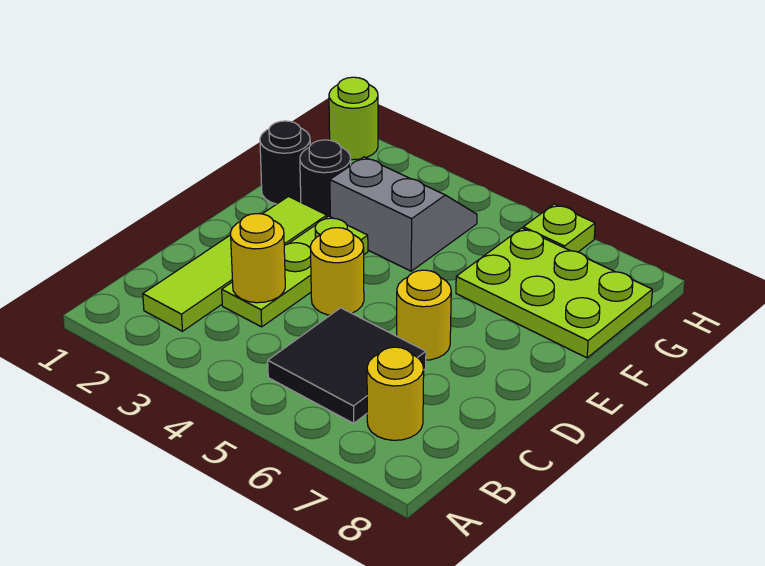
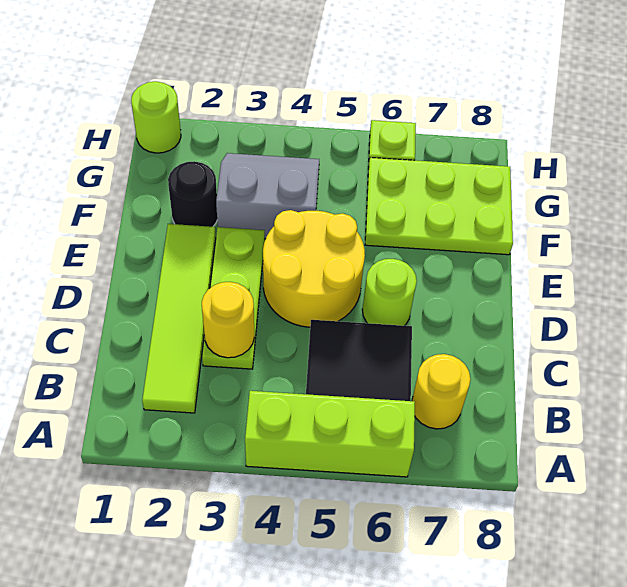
none -> lime brick A4:A6 level 1
yellow round brick D4 level 1 -> yellow round brick D4:E5 level 1
yellow round brick D6 level 1 -> lime round brick D6 level 1
black round brick F1 level 1 -> none

